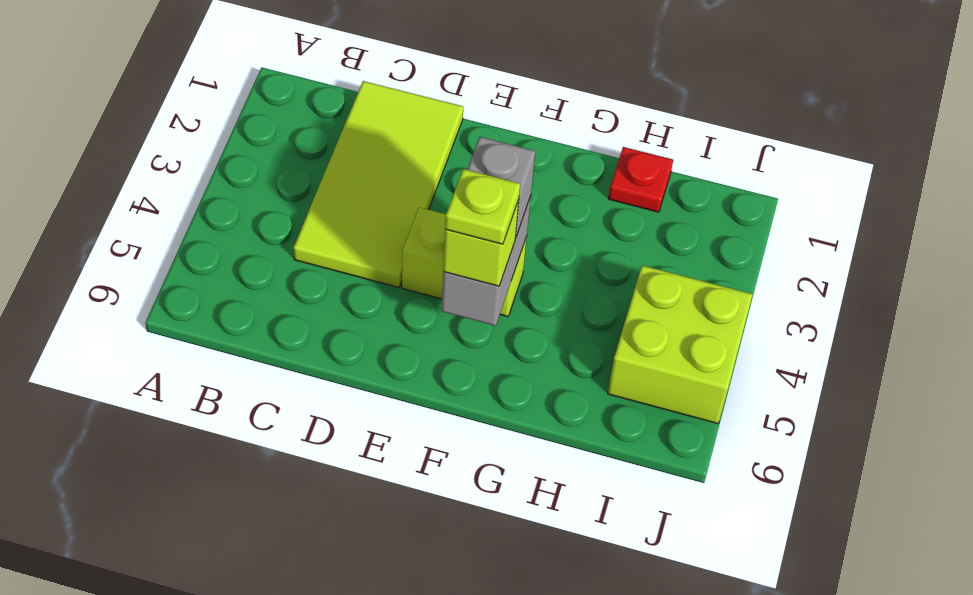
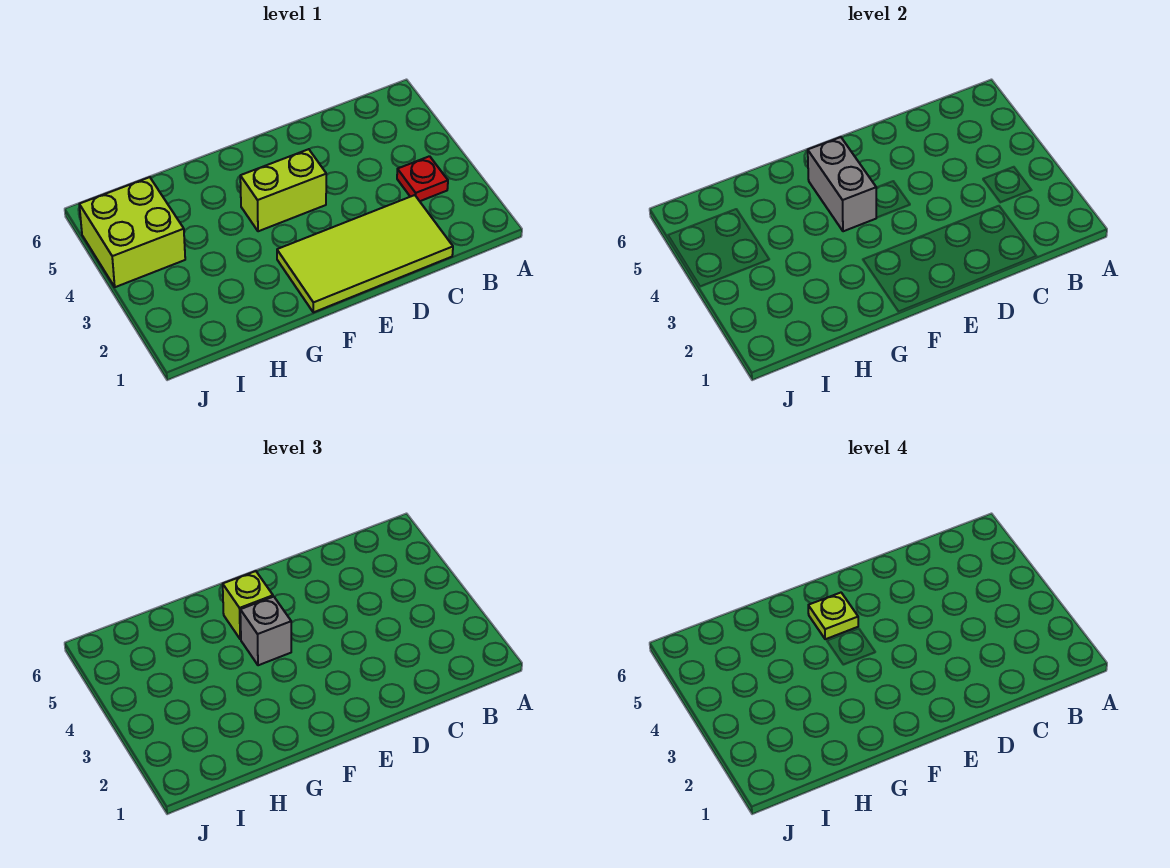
lime tile C1:D4 level 1 -> lime tile C1:F2 level 1
red plate H1 level 1 -> red plate B3 level 1

